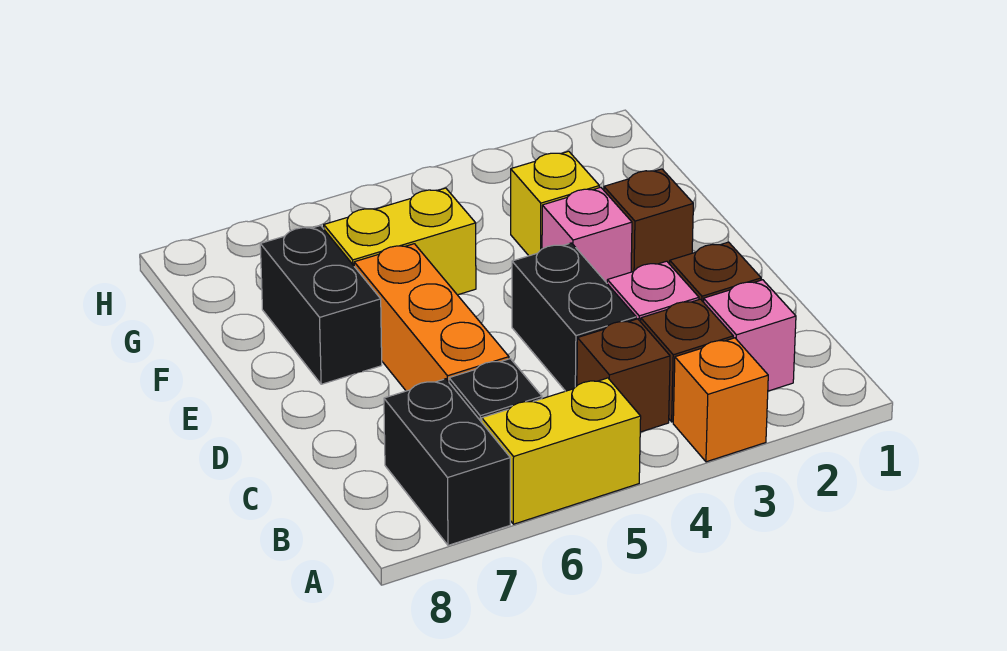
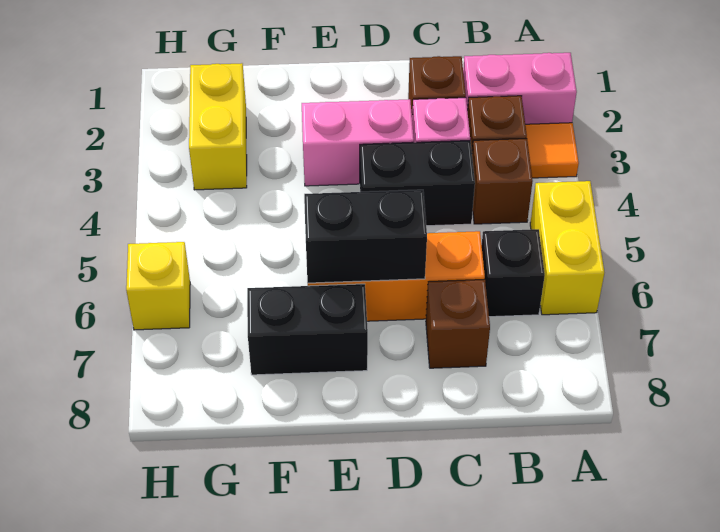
orange brick A3 level 1 -> orange tile A3 level 1
black brick A7:B7 level 1 -> black brick D6:E6 level 2
pink brick B2 level 1 -> pink brick A2:B2 level 1
brown brick E2 level 1 -> brown brick C7 level 1
pink brick E3 level 1 -> pink brick D3:E3 level 1
yellow brick F3 level 1 -> yellow brick H6 level 1
yellow brick F5:F6 level 1 -> yellow brick G2:G3 level 1

